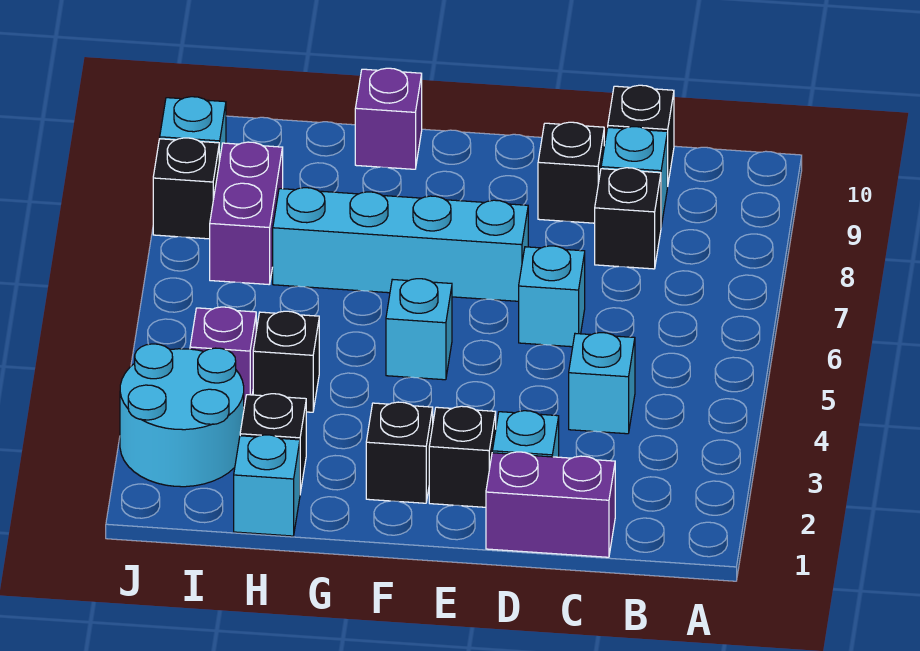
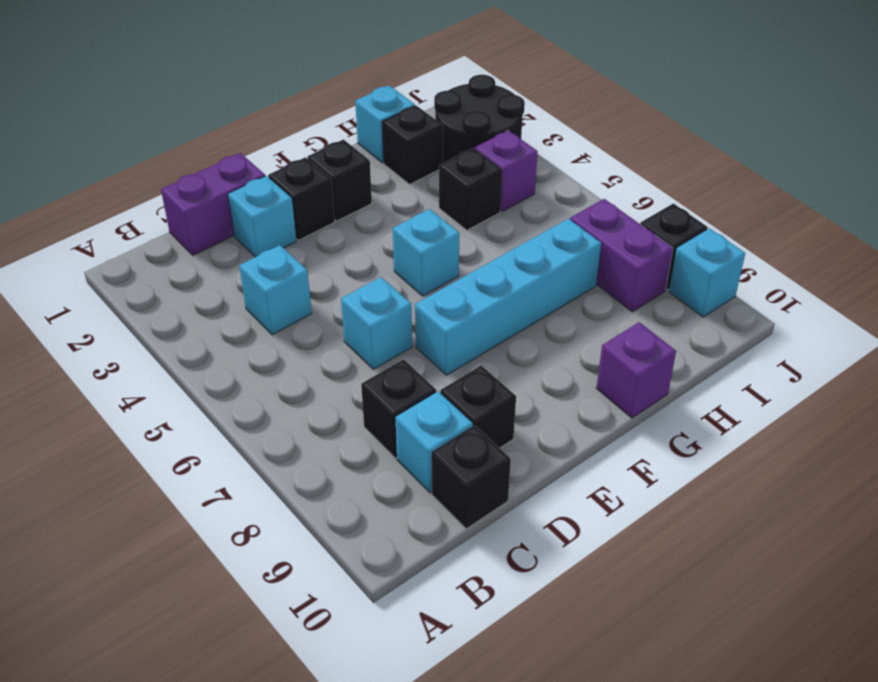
cyan round brick I2:J3 level 1 -> black round brick I2:J3 level 1

